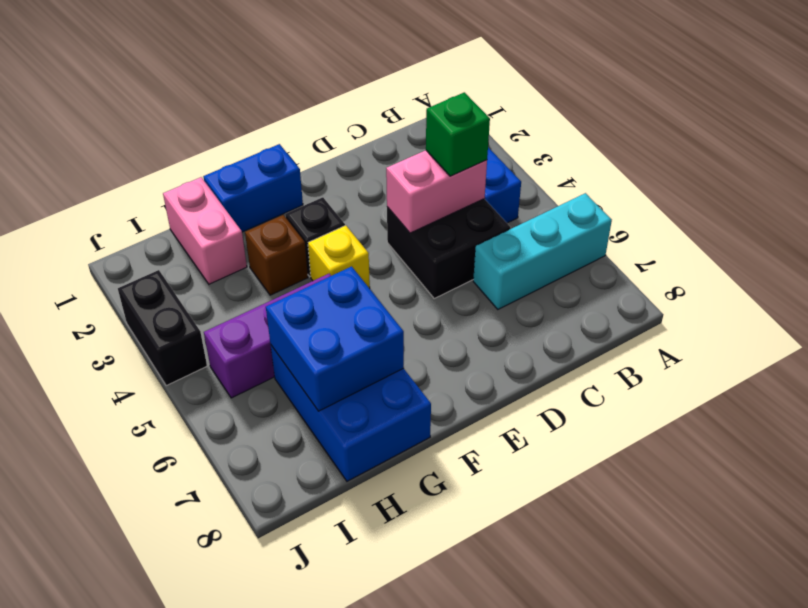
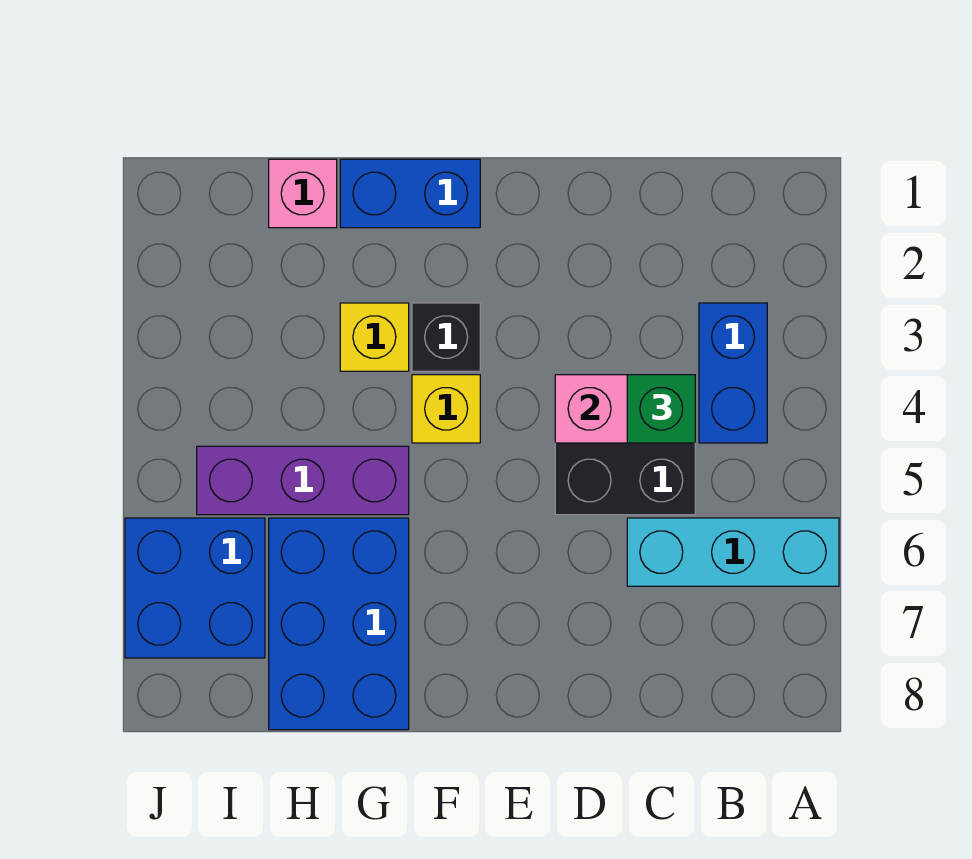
brown brick G3 level 1 -> yellow brick G3 level 1
blue brick G6:H7 level 2 -> blue brick I6:J7 level 1
pink brick H1:H2 level 1 -> pink brick H1 level 1
black brick J3:J4 level 1 -> none

